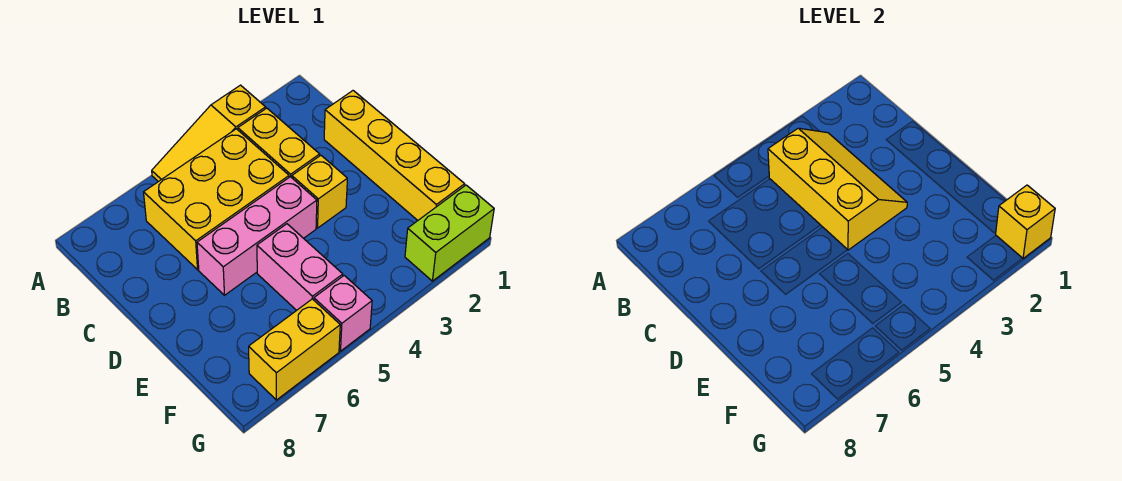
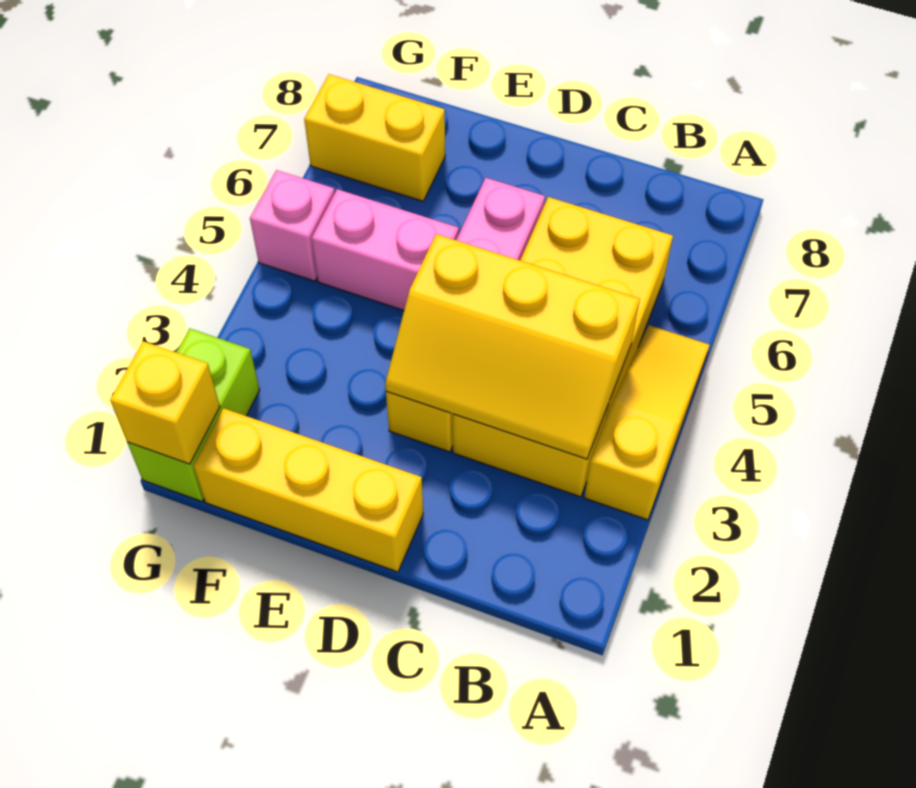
yellow brick C1:F1 level 1 -> yellow brick D1:F1 level 1
yellow brick G6:G7 level 1 -> yellow brick F7:G7 level 1

